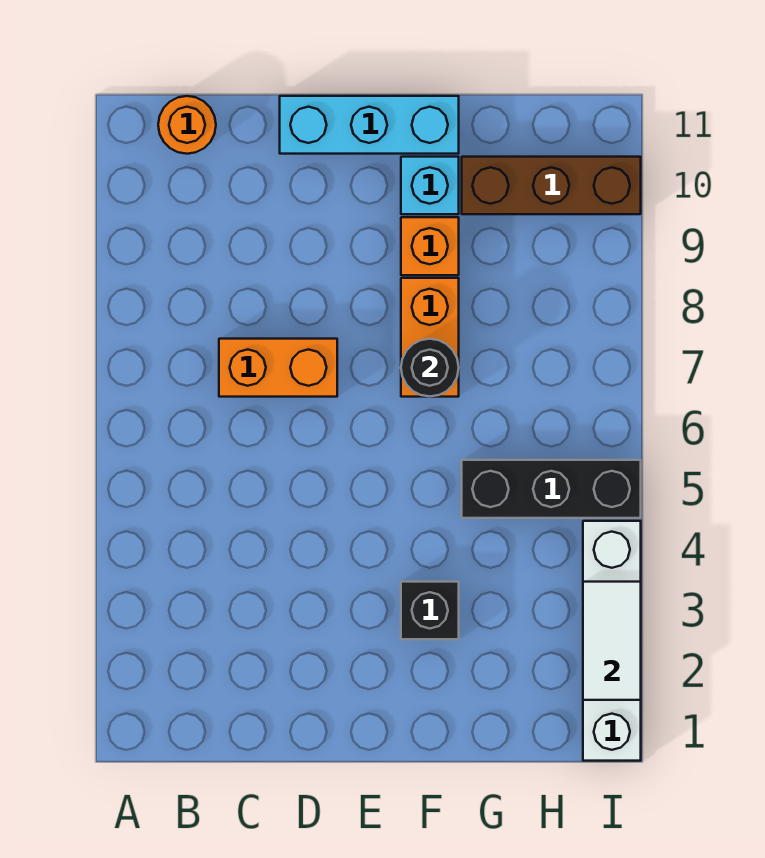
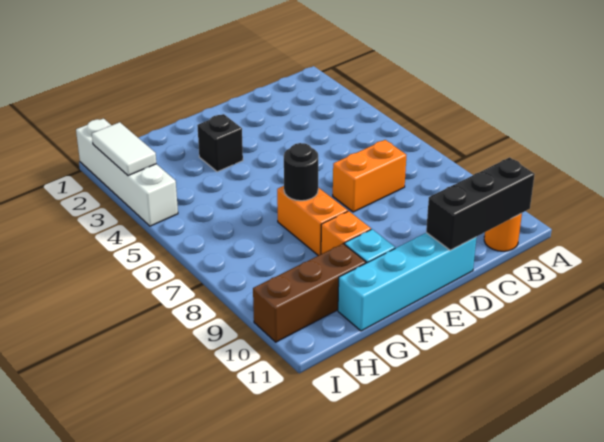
cyan brick D11:F11 level 1 -> cyan brick D11:G11 level 1
black brick G5:I5 level 1 -> black brick B11:D11 level 2

